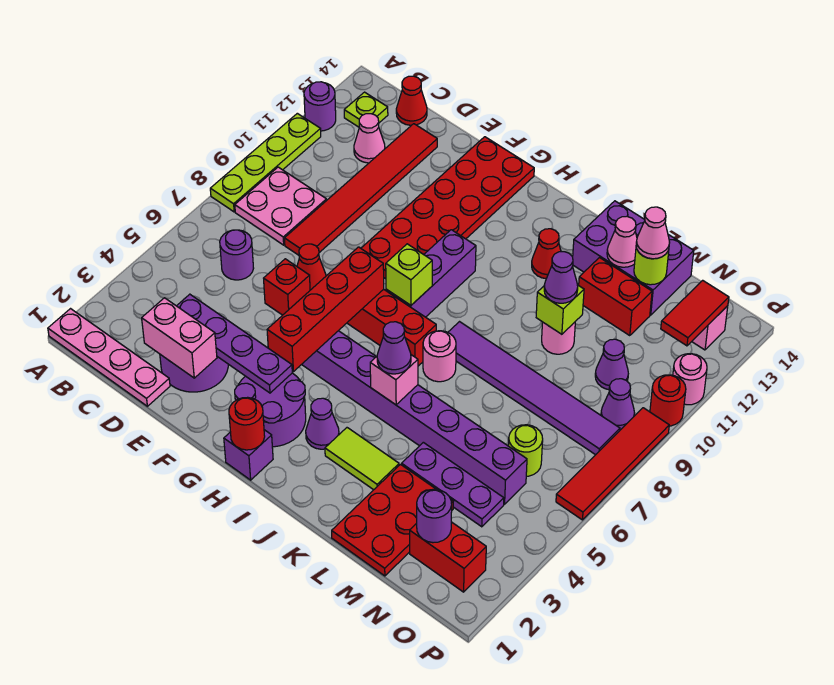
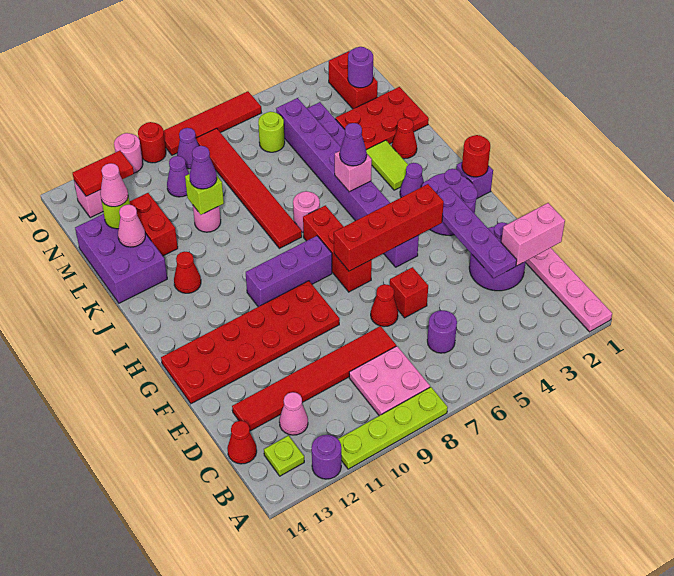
pink brick D2:E2 level 2 -> pink brick D1:D2 level 2
lime brick H8 level 2 -> none
purple tile J8:O8 level 1 -> red tile J8:O8 level 1
none -> red cone K2 level 1

